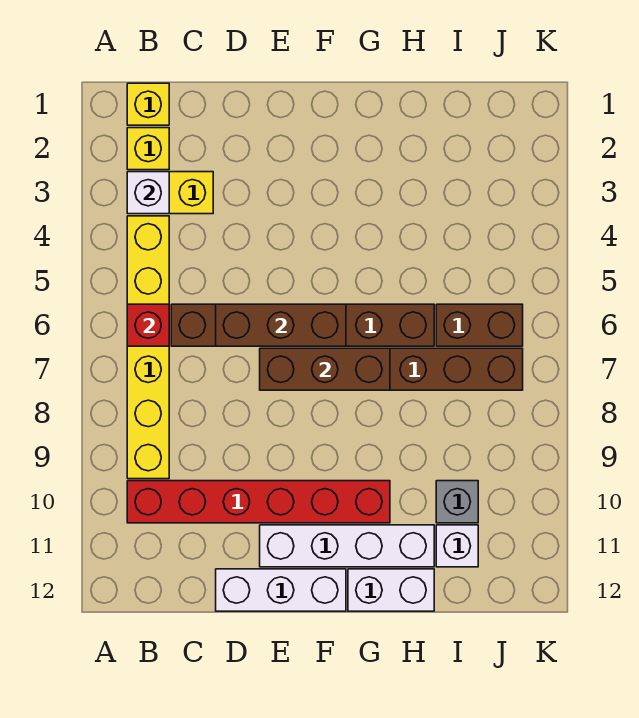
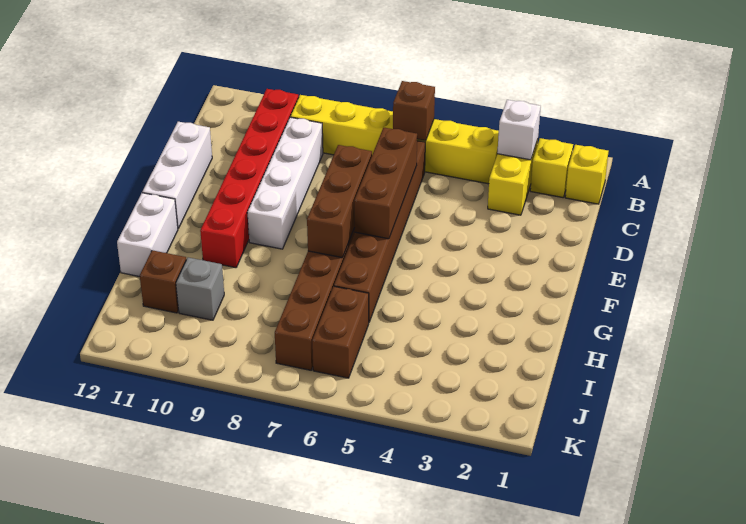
red brick B6 level 2 -> brown brick B6 level 2
white brick E11:H11 level 1 -> white brick C9:F9 level 1
white brick I11 level 1 -> brown brick I11 level 1

